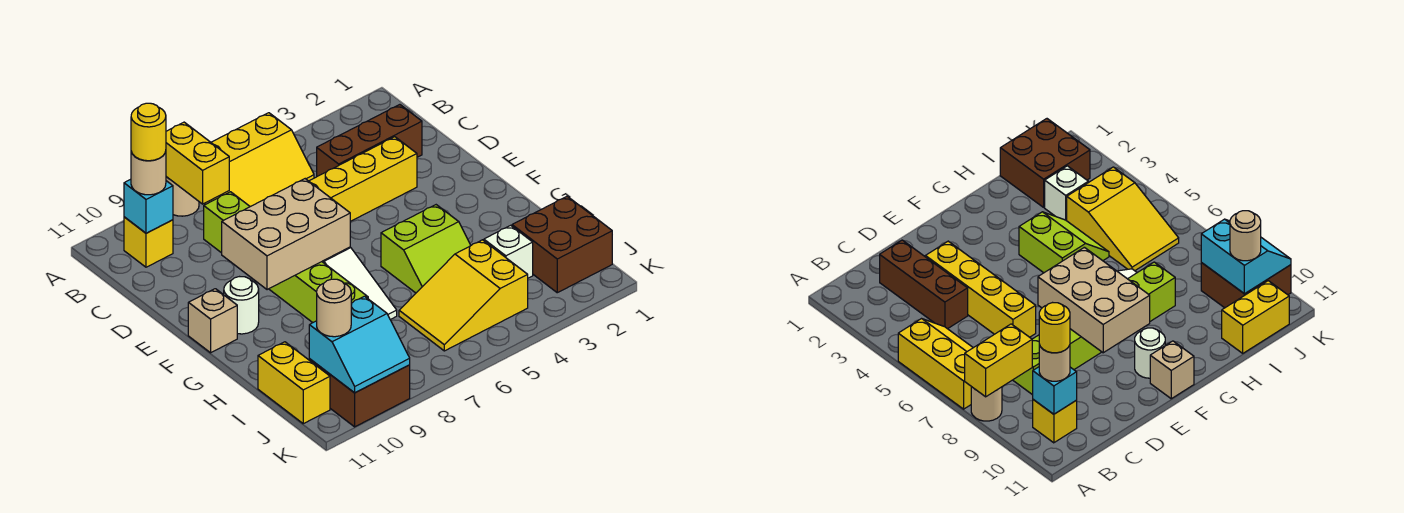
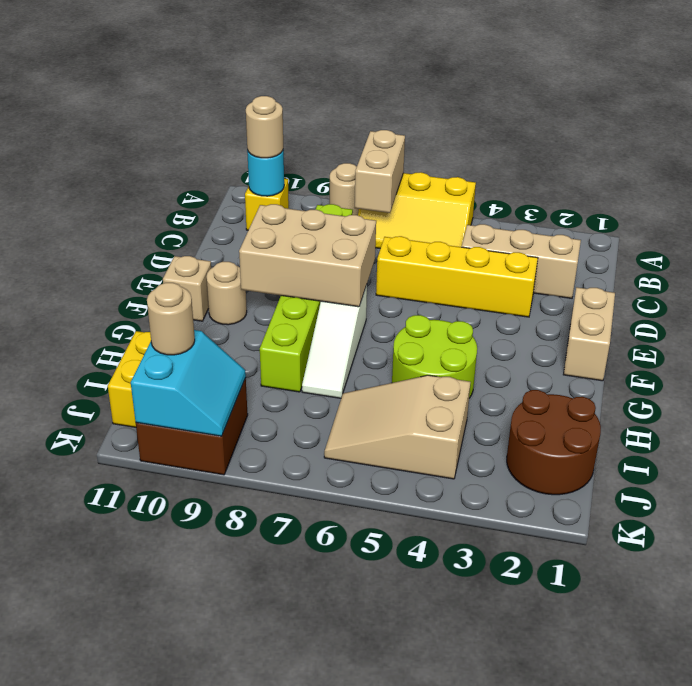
none -> tan brick A7:B7 level 2
yellow brick A8:B8 level 2 -> none
cyan brick B10 level 2 -> cyan round brick B10 level 2
yellow round brick B10 level 4 -> none
brown brick C2:C4 level 1 -> tan brick C2:C4 level 1
none -> tan brick E1:F1 level 1
white round brick F10 level 1 -> tan round brick F10 level 1
lime slope G4:H5 level 1 top G -> lime round brick G4:H5 level 1
brown brick I1:J2 level 1 -> brown round brick I1:J2 level 1
white brick I3 level 1 -> none
yellow slope I4:J6 level 1 top 4 -> tan slope I4:J6 level 1 top 4
cyan slope J9:K10 level 2 top J -> cyan slope J9:K10 level 2 top 10

